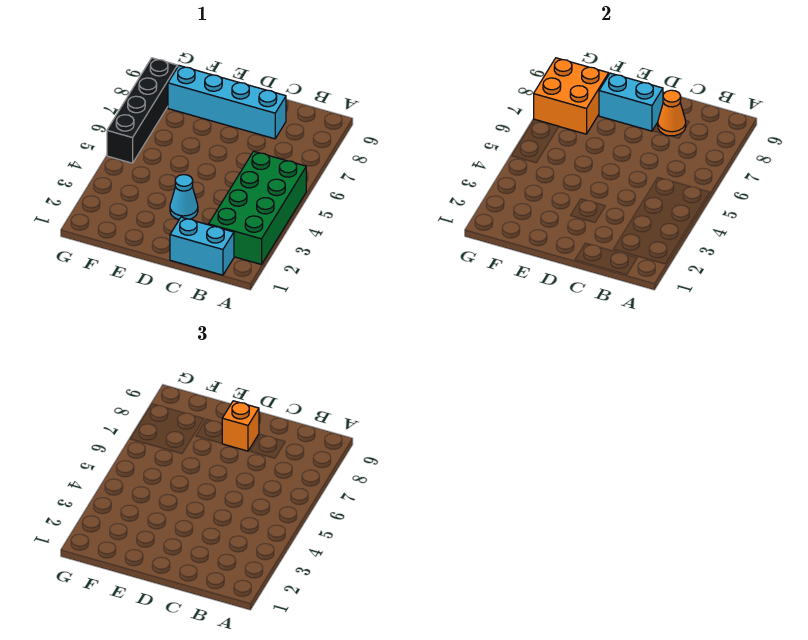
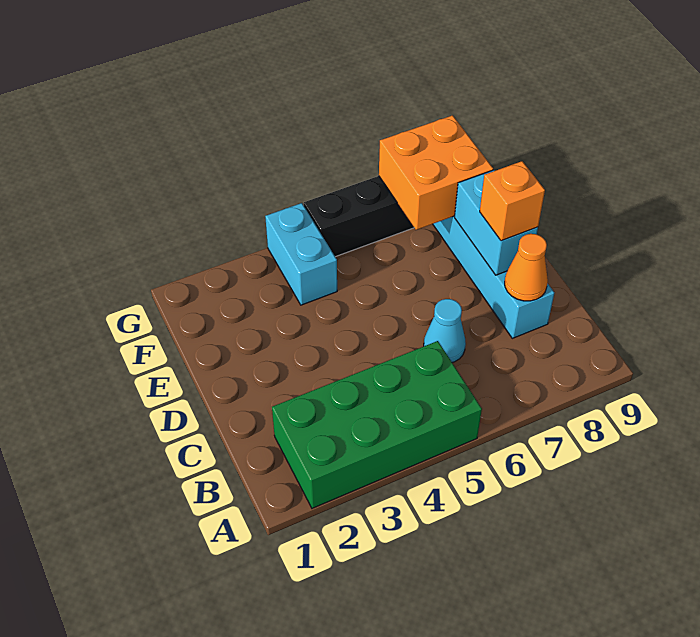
cyan brick B1:C1 level 1 -> cyan brick F4:G4 level 1
cyan cone D3 level 1 -> cyan cone C6 level 1

